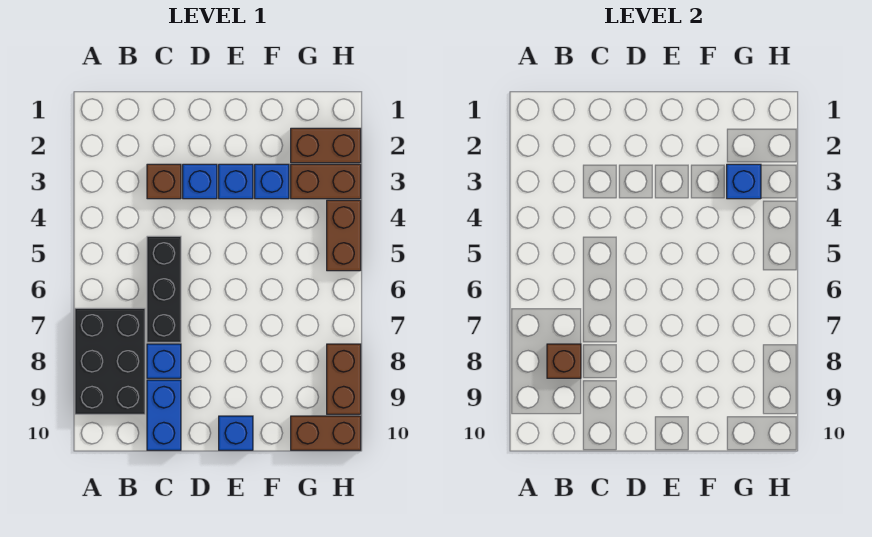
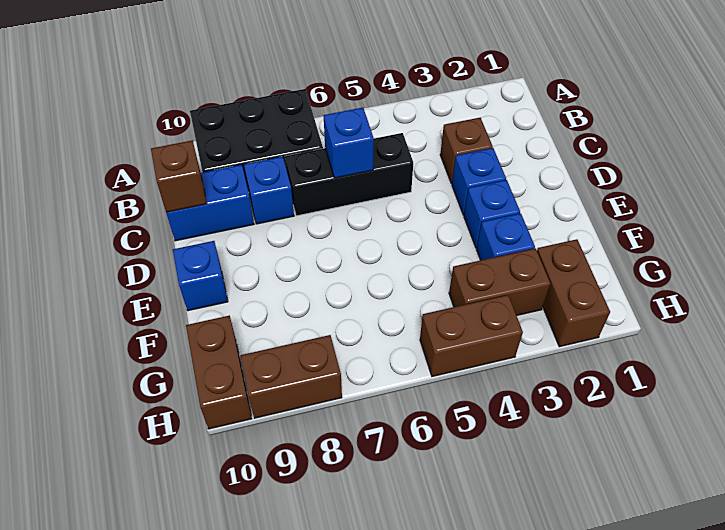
brown brick B8 level 2 -> brown brick C10 level 2
brown brick G3:H3 level 1 -> brown brick G3:G4 level 1
blue brick G3 level 2 -> blue brick C6 level 2

